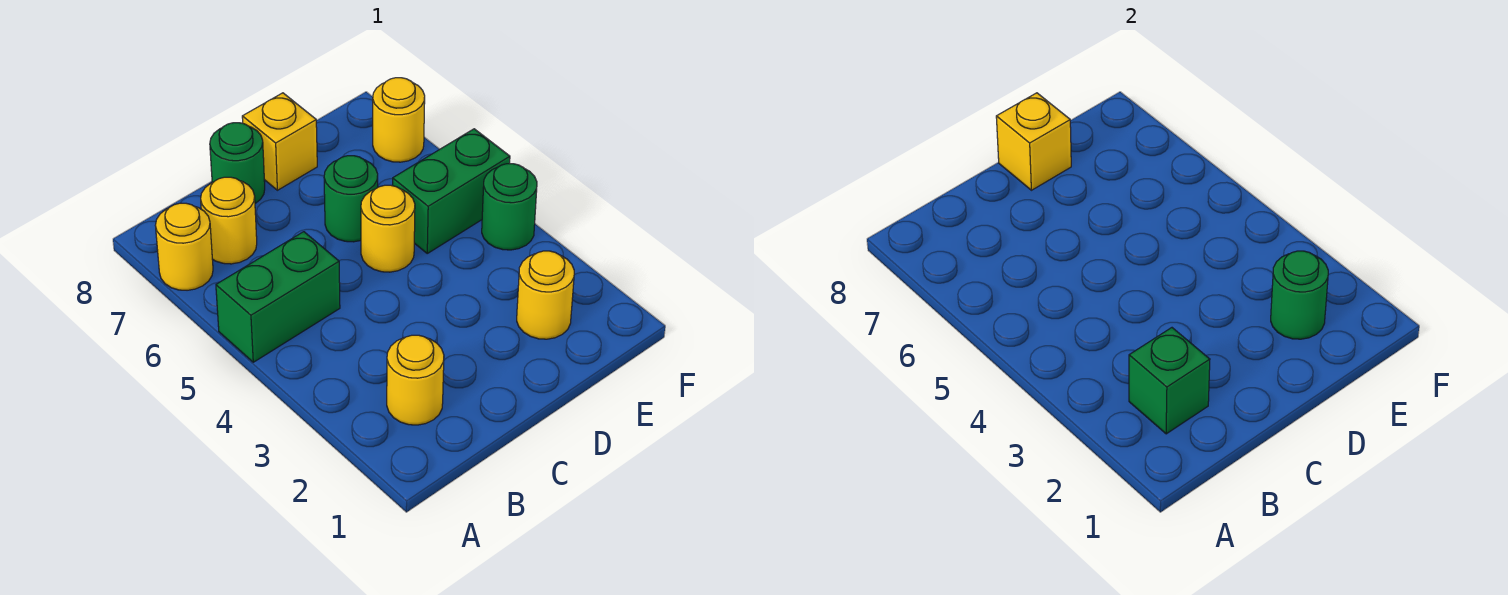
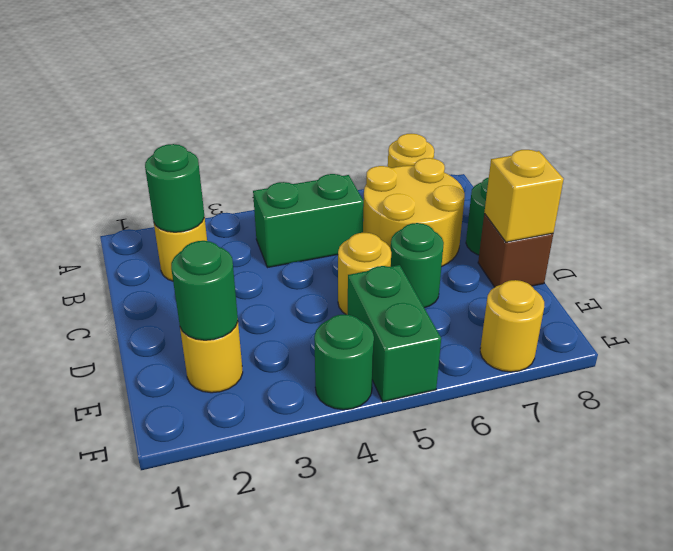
green brick A5:B5 level 1 -> green brick B4:B5 level 1
green brick B2 level 2 -> green round brick B2 level 2
yellow round brick B7 level 1 -> yellow round brick B6:C7 level 1
yellow brick D8 level 1 -> brown brick D8 level 1

